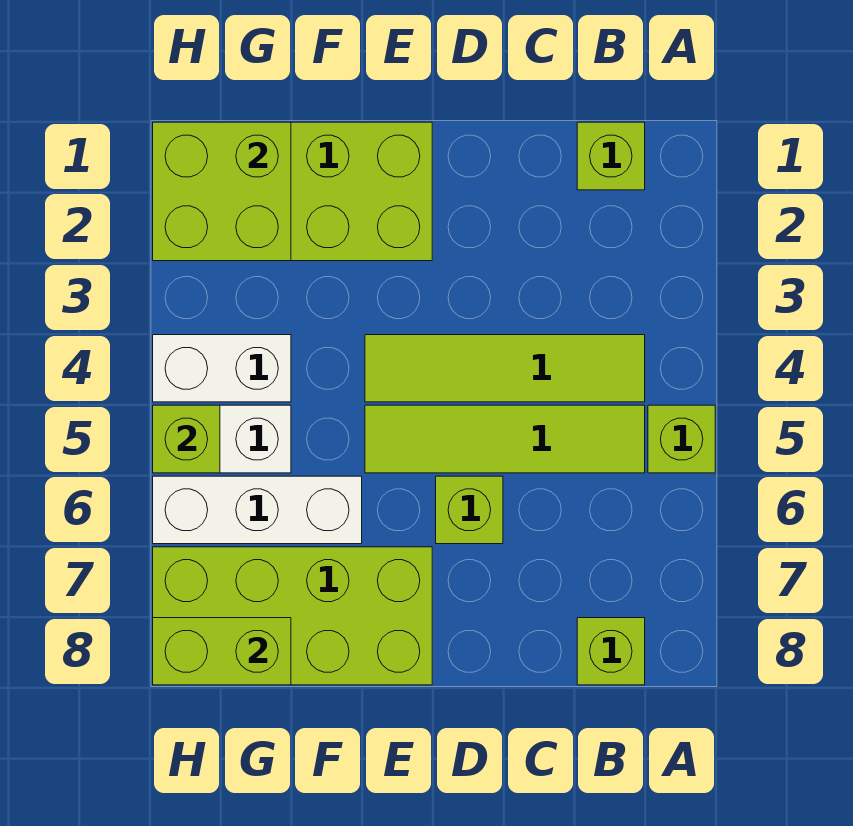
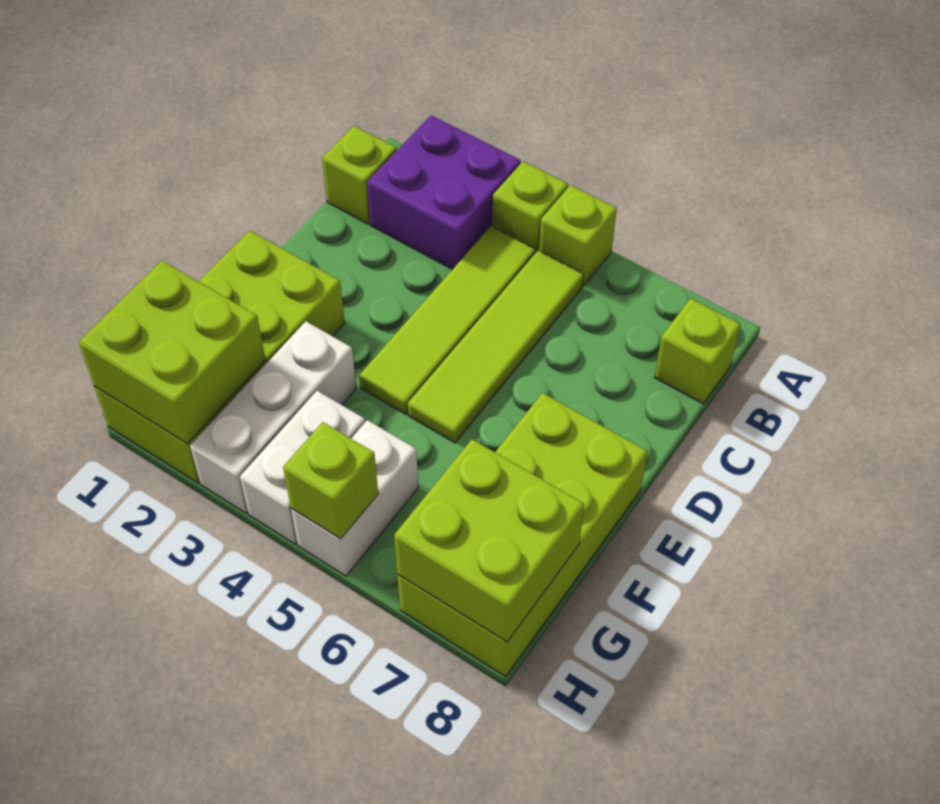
none -> purple brick A2:B3 level 1
lime brick D6 level 1 -> lime brick A4 level 1
white brick F6:H6 level 1 -> white brick F3:H3 level 1
lime brick G8:H8 level 2 -> lime brick G7:H8 level 2

